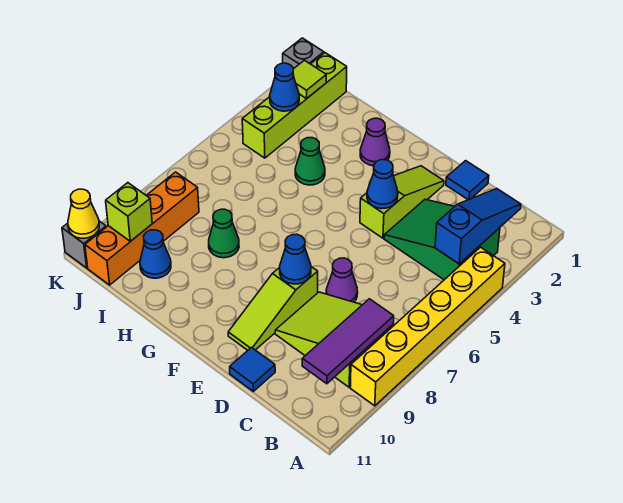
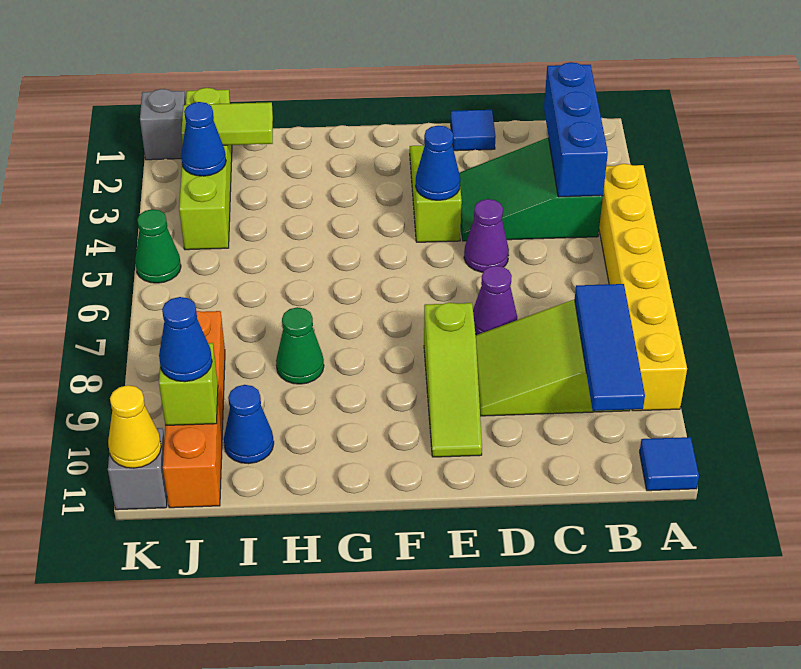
blue slope B2:B4 level 2 top 4 -> blue brick B2:B4 level 2
purple tile B8:B10 level 2 -> blue tile B8:B10 level 2
blue tile D11 level 1 -> blue tile A11 level 1
blue cone E8 level 2 -> blue cone J10 level 3
purple cone G2 level 1 -> purple cone D5 level 1
green cone H4 level 1 -> green cone K5 level 1
lime tile J2 level 2 -> lime tile I2:J2 level 2

